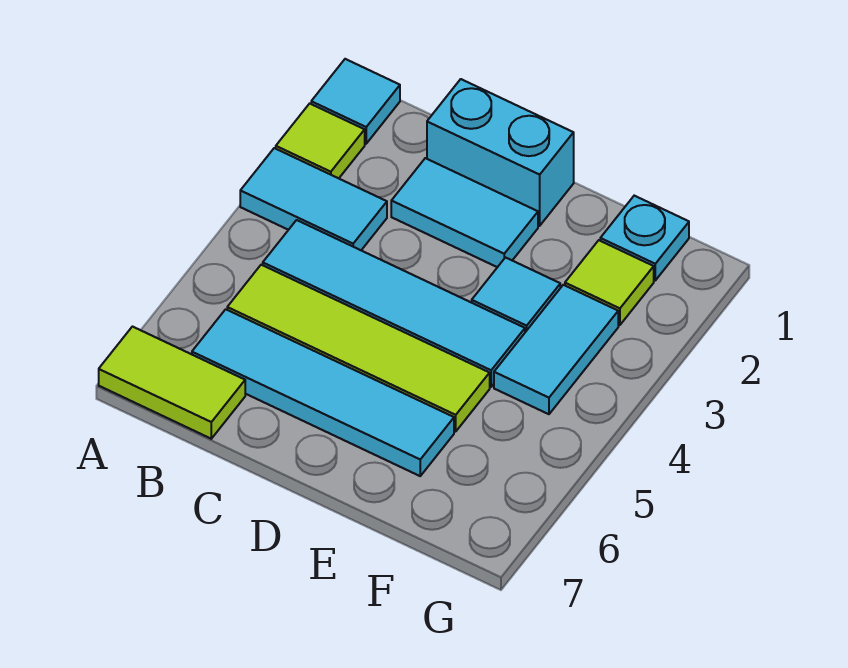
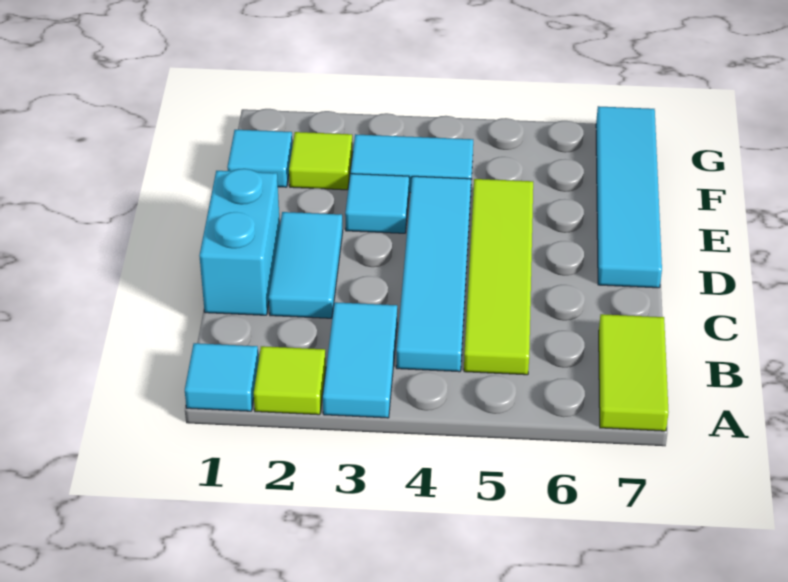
cyan tile B6:E6 level 1 -> cyan tile D7:G7 level 1
cyan plate F1 level 1 -> cyan tile F1 level 1

